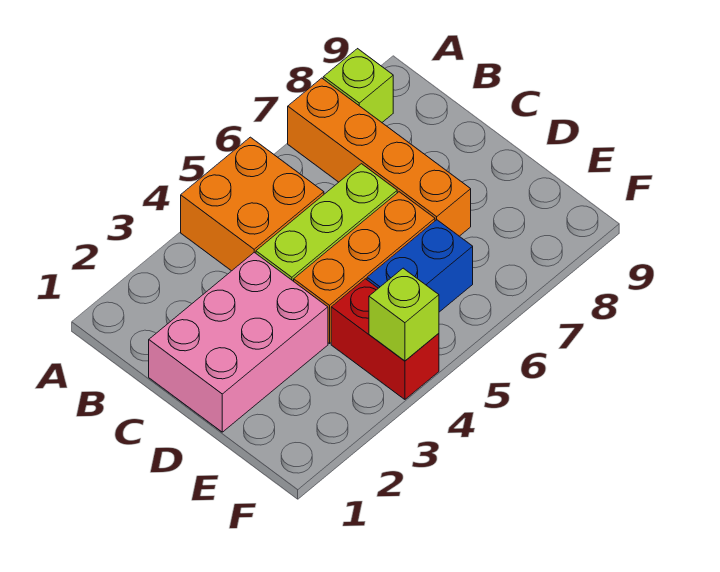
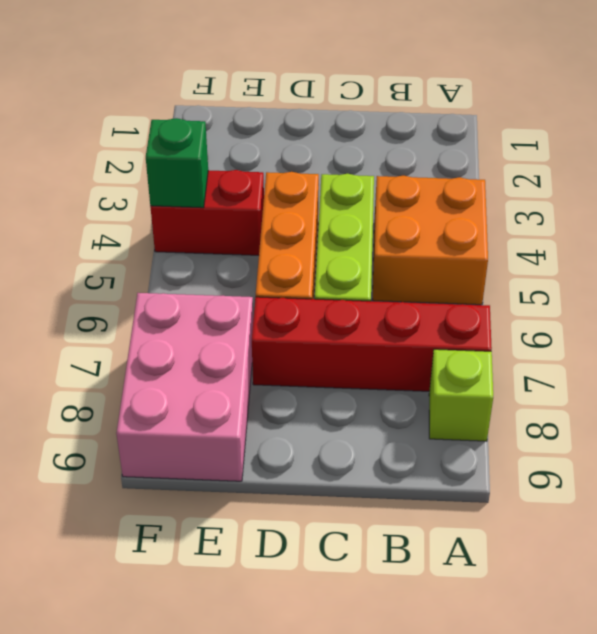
orange brick A7:D7 level 1 -> red brick A7:D7 level 1
pink brick C1:D3 level 1 -> pink brick E7:F9 level 1
blue brick E5:E6 level 1 -> none
lime brick F4 level 2 -> green brick F4 level 2

